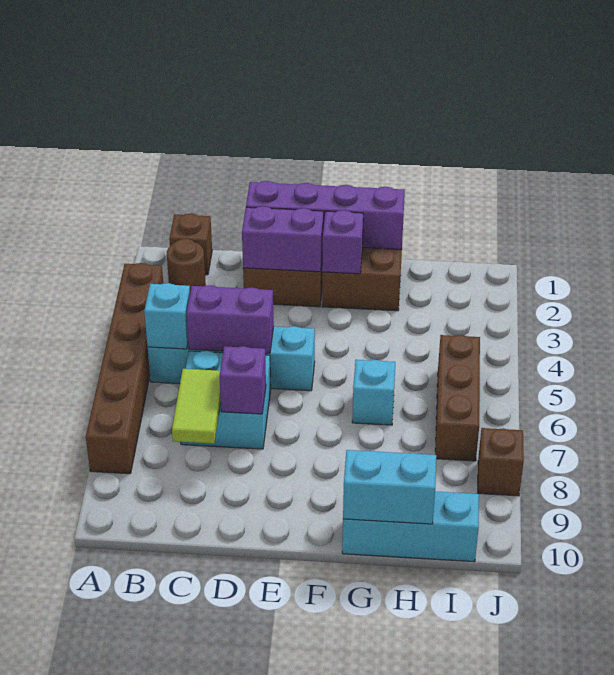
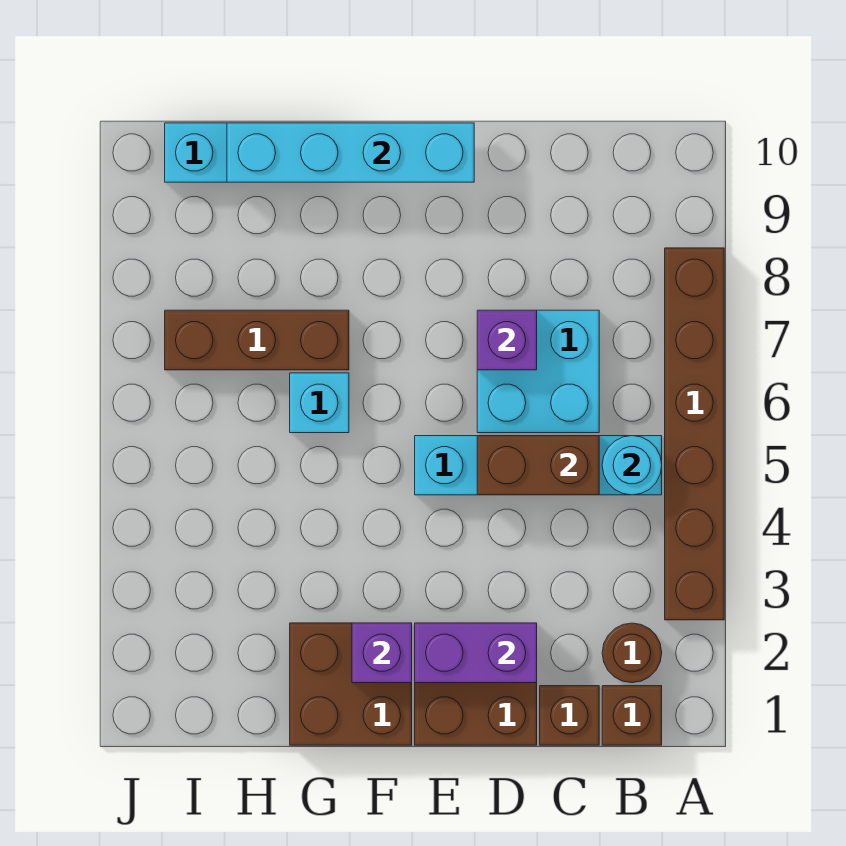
cyan brick B5 level 2 -> cyan round brick B5 level 2
purple brick C5:D5 level 2 -> brown brick C5:D5 level 2
lime tile C7:C8 level 2 -> none
purple brick D1:G1 level 2 -> none
cyan brick G10:H10 level 2 -> cyan brick E10:H10 level 2
brown brick I5:I7 level 1 -> brown brick G7:I7 level 1
brown brick J8 level 1 -> brown brick C1 level 1

